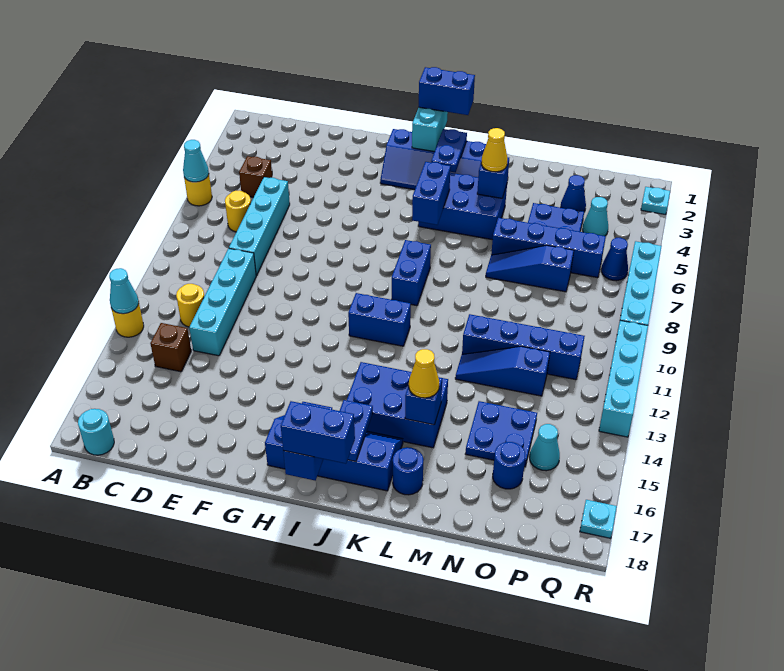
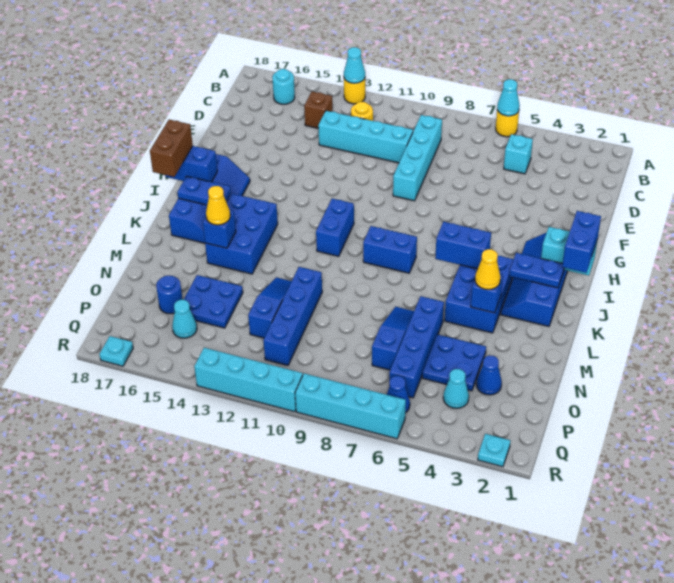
cyan round brick B18 level 1 -> cyan round brick B16 level 1
brown brick C5 level 1 -> cyan brick C5 level 1
yellow round brick C7 level 1 -> none
cyan brick D6:D9 level 1 -> cyan brick C9:F9 level 1
blue brick I18:J18 level 3 -> brown brick I18:J18 level 3
blue round brick L17 level 1 -> none

